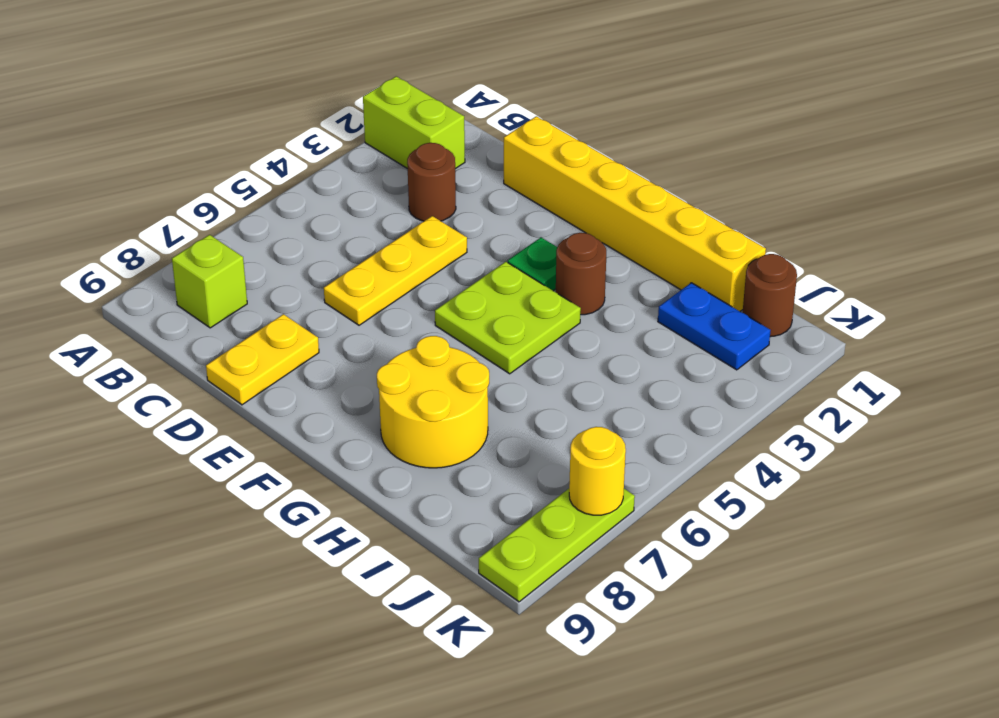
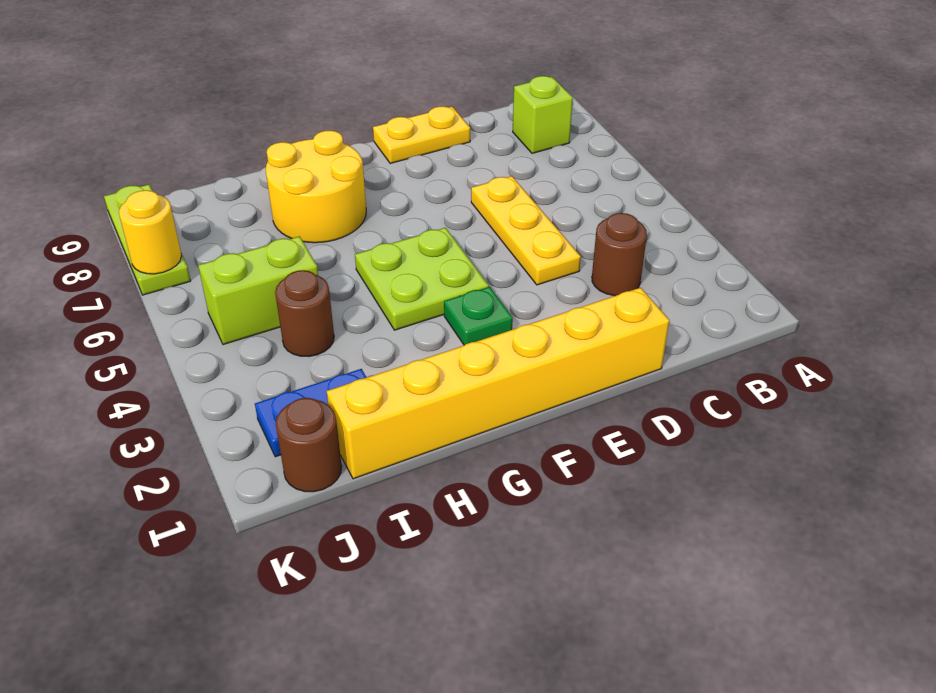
lime brick A2:B2 level 1 -> lime brick I5:J5 level 1
yellow plate D8:D9 level 1 -> yellow plate D9:E9 level 1
brown round brick G3 level 1 -> brown round brick I4 level 1

